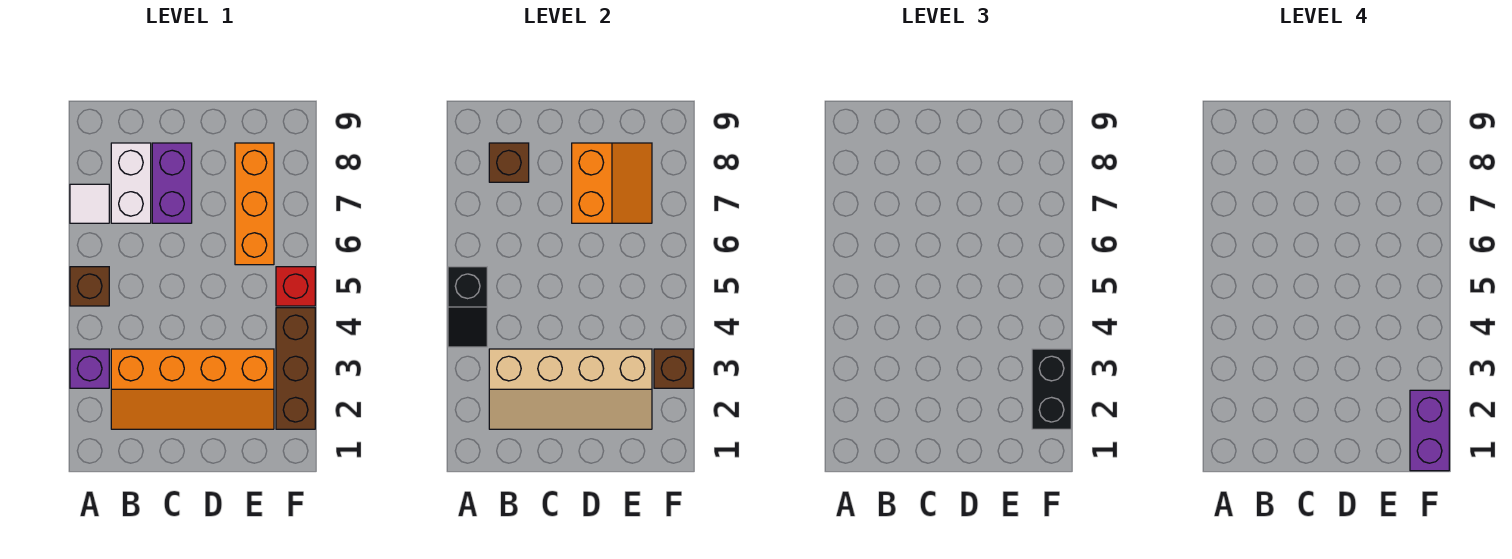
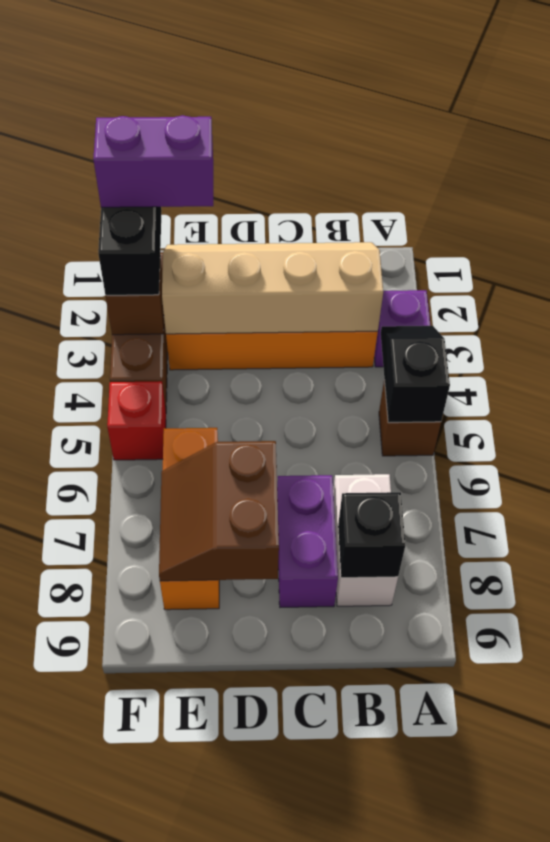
white tile A7 level 1 -> none
brown brick B8 level 2 -> black brick B8 level 2
orange slope D7:E8 level 2 top D -> brown slope D7:E8 level 2 top D
purple brick F1:F2 level 4 -> purple brick E2:F2 level 4

